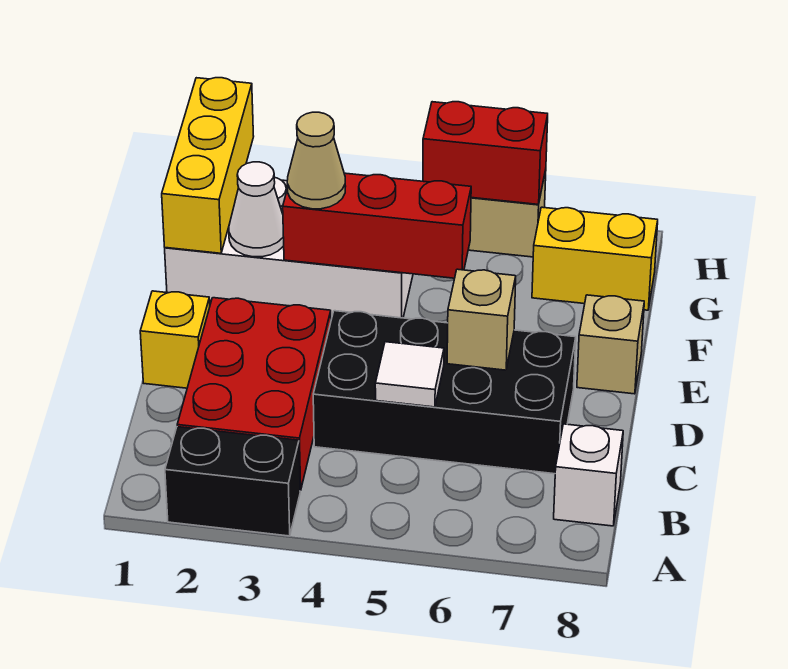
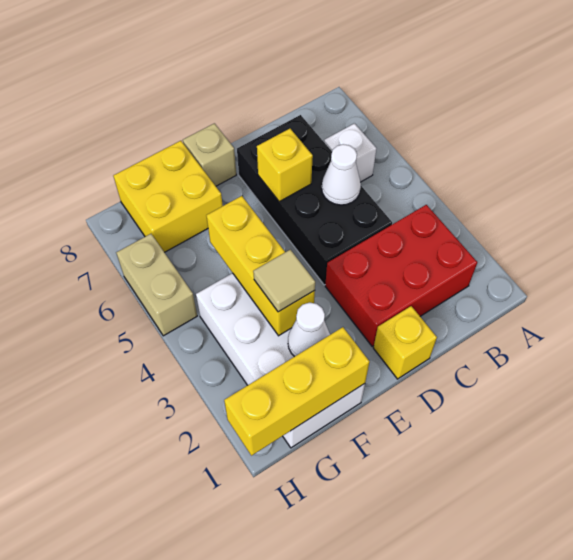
black brick A2:A3 level 1 -> none
white brick B8 level 1 -> white brick B6 level 1
white tile C5 level 2 -> white cone C5 level 2
tan brick D6 level 2 -> yellow brick D6 level 2
red brick F3:F5 level 2 -> yellow brick F3:F5 level 2
tan cone F3 level 3 -> tan tile F3 level 3
yellow brick G7:G8 level 1 -> yellow brick F7:G8 level 1
red brick H5:H6 level 2 -> none

